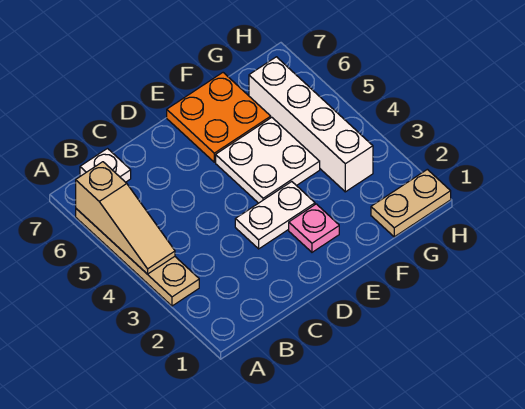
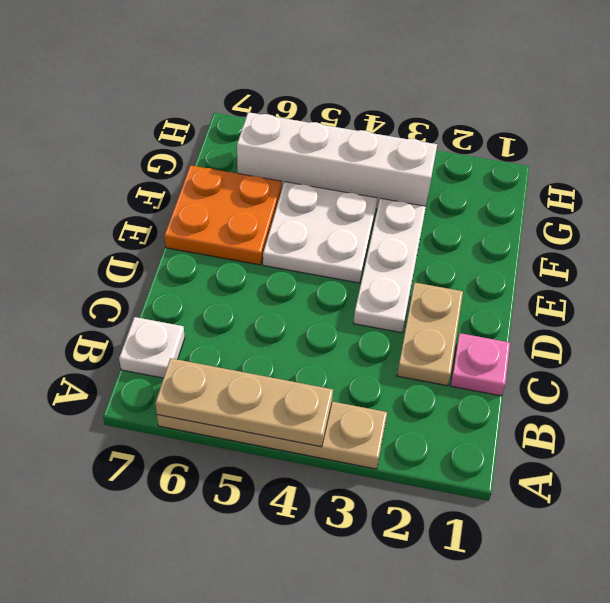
tan slope A4:A6 level 2 top 6 -> tan plate A4:A6 level 2
white plate D3:E3 level 1 -> white plate D3:F3 level 1
pink plate E2 level 1 -> pink plate C1 level 1
tan plate G1:H1 level 1 -> tan plate C2:D2 level 1

